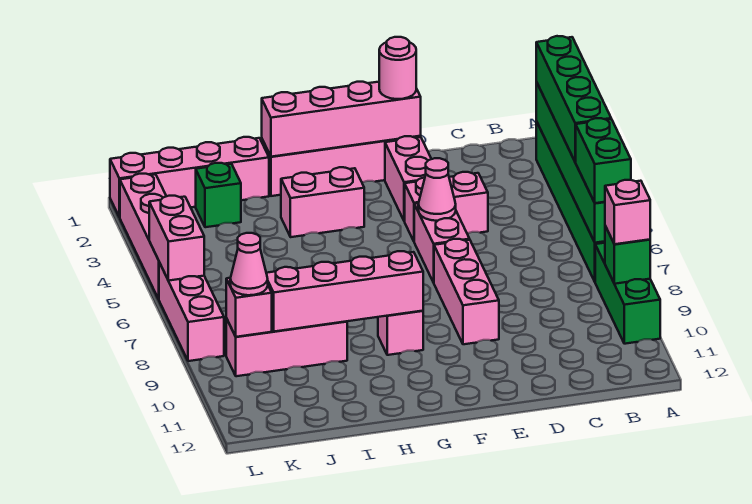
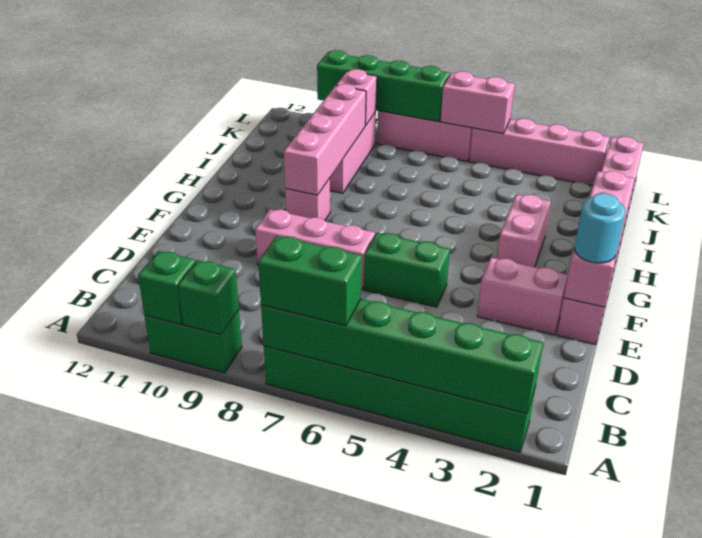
green brick A2:A5 level 3 -> green brick L7:L10 level 2
green brick A8:A10 level 1 -> green brick A9:A10 level 1
pink brick A9 level 3 -> none
pink brick D4:E4 level 1 -> none
pink round brick E1 level 3 -> cyan round brick E1 level 3
pink brick E5:E6 level 1 -> green brick E5:E6 level 1
pink cone E5 level 2 -> none
green brick J2 level 1 -> green brick A10 level 2
pink cone K9 level 3 -> none

